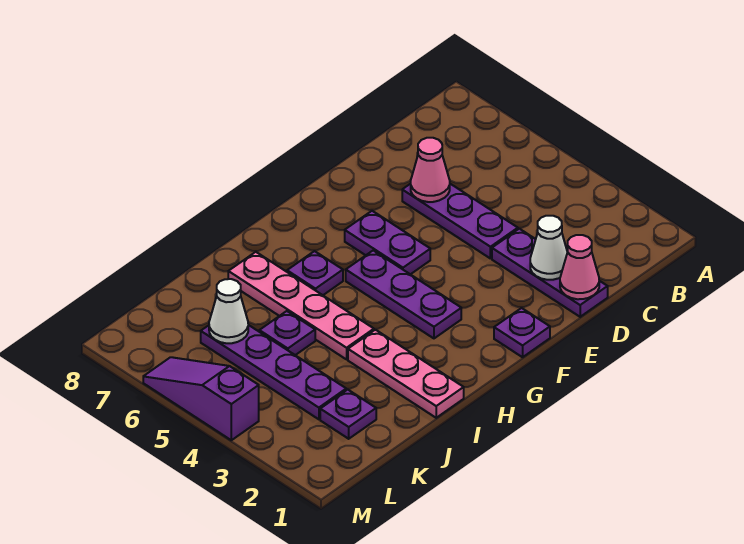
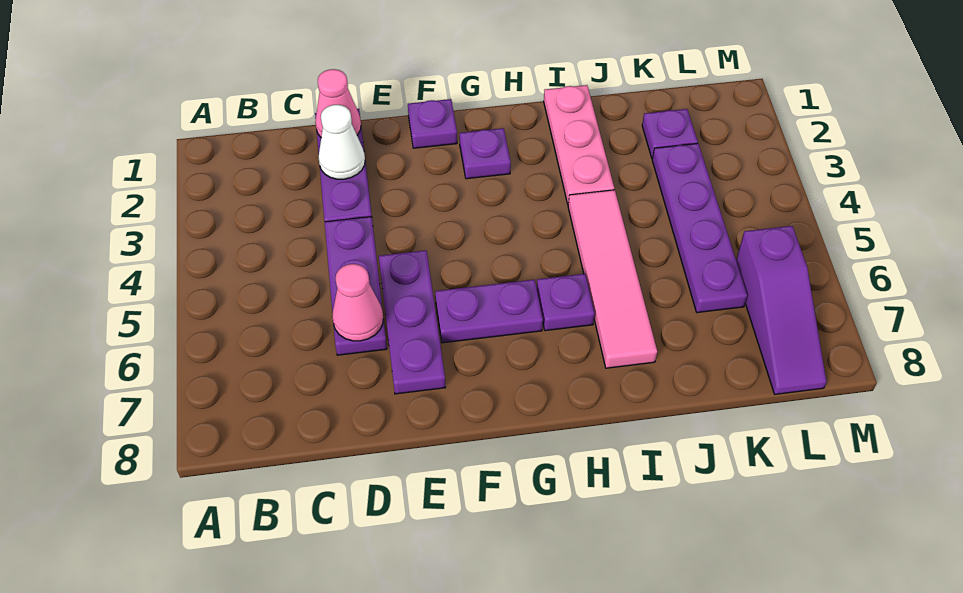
purple plate F5:F6 level 1 -> purple plate F6:G6 level 1
purple plate G3:G5 level 1 -> purple plate E5:E7 level 1
pink plate I4:I7 level 1 -> pink tile I4:I7 level 1
purple plate J5 level 1 -> purple plate G2 level 1
white cone K6 level 2 -> none
purple slope M4:M6 level 1 top 4 -> purple slope L6:L8 level 1 top 6

